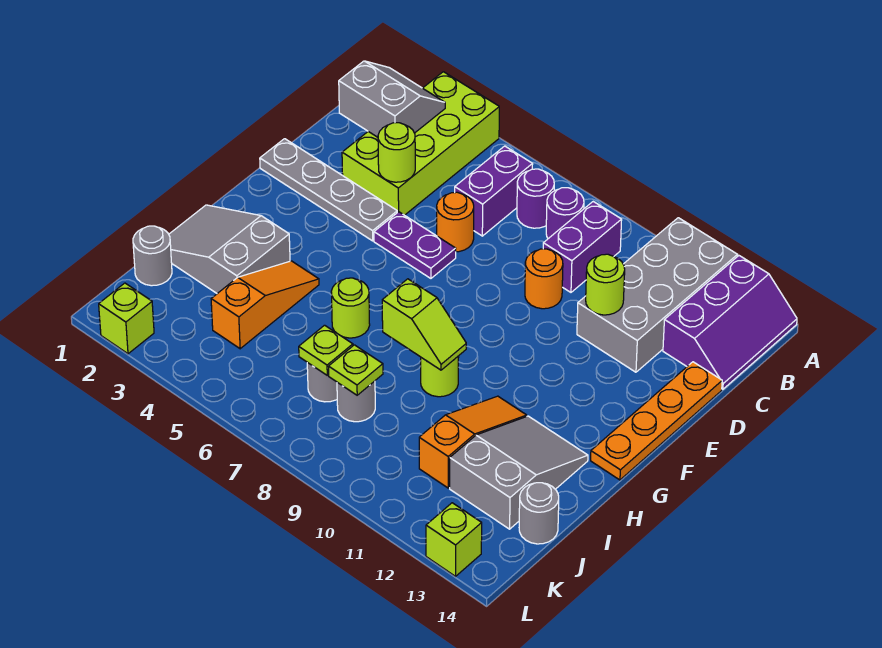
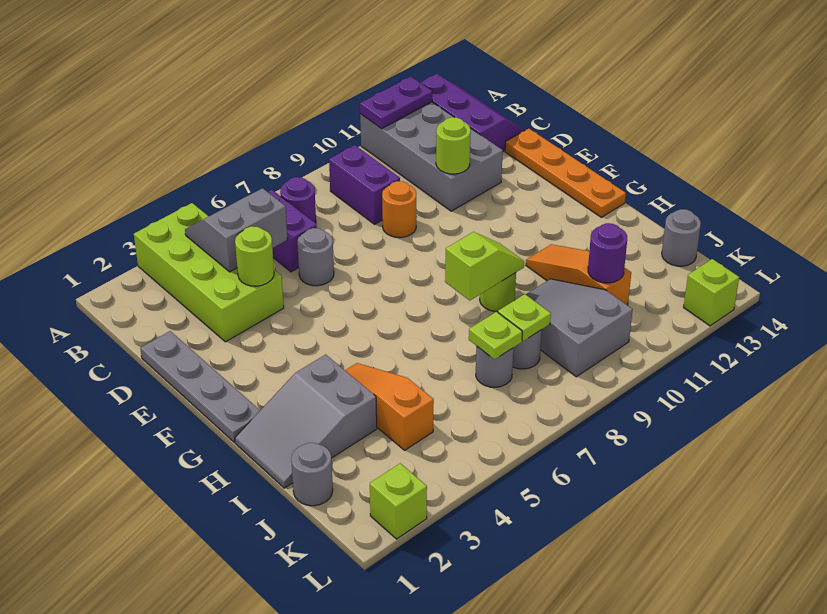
grey slope B2:C3 level 2 top C -> grey slope B4:C5 level 2 top C
purple round brick B8 level 1 -> purple round brick J11 level 2
orange round brick D6 level 1 -> grey round brick D6 level 1
grey plate E1:E4 level 1 -> grey plate D1:G1 level 1
purple plate E5:E6 level 1 -> purple plate A11:A12 level 2
lime round brick H6 level 1 -> none
grey slope H12:J13 level 1 top J -> grey slope I9:K10 level 1 top K

